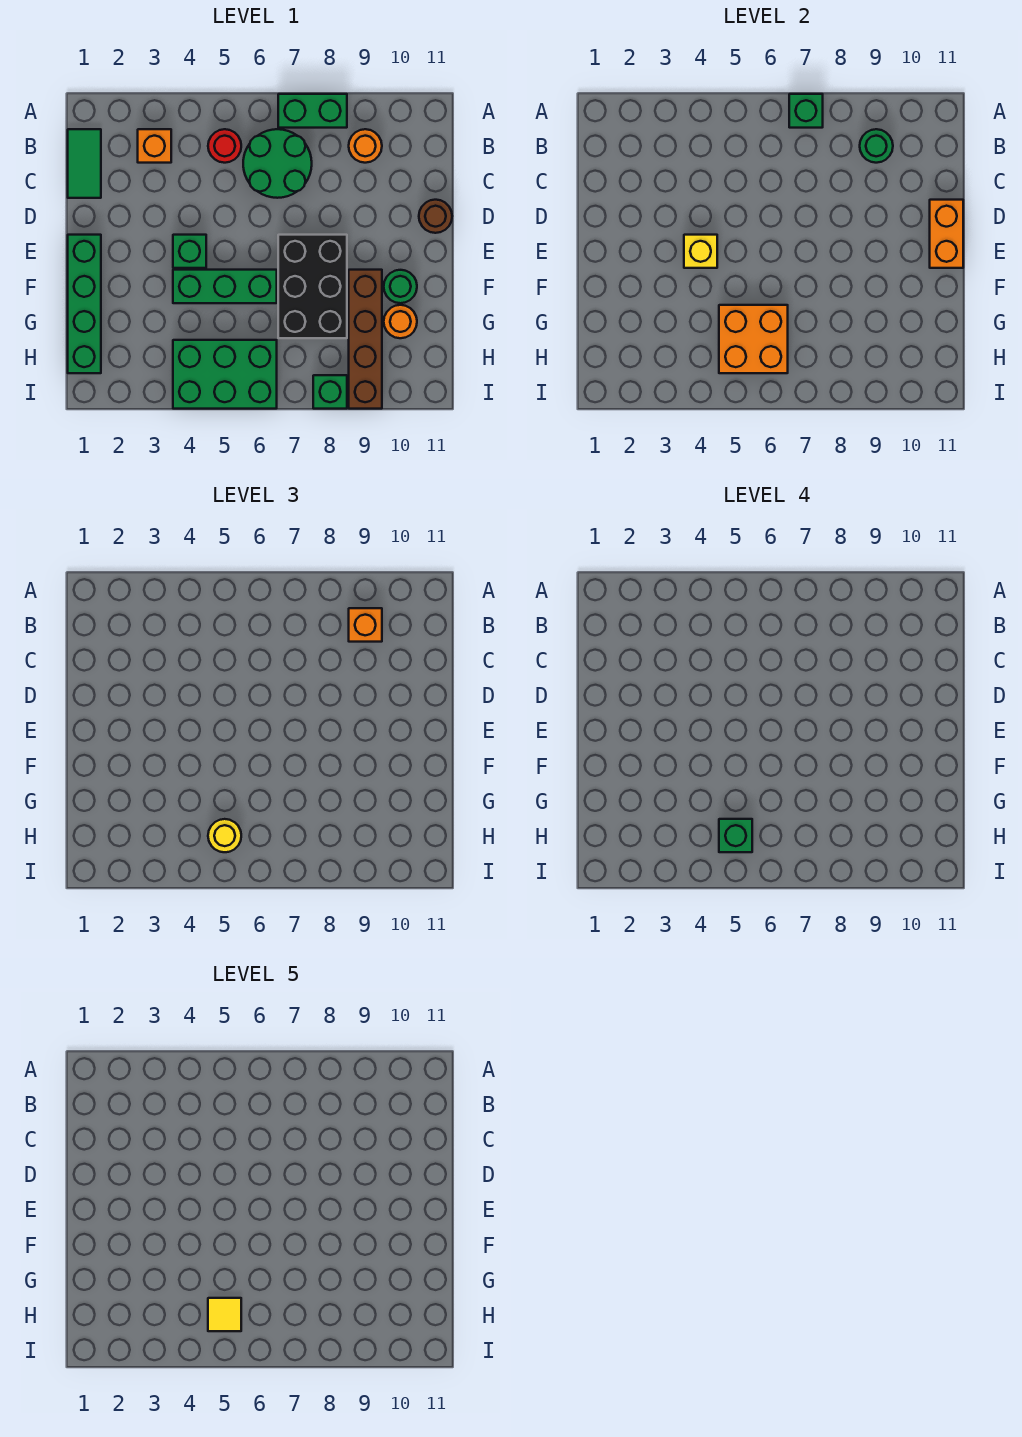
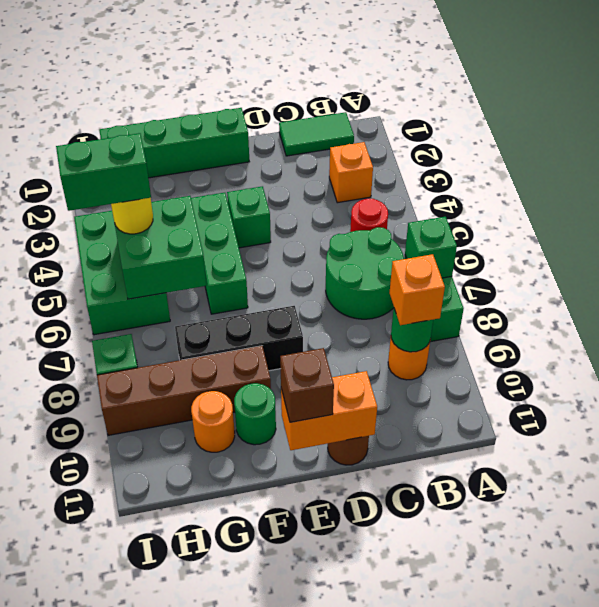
yellow brick E4 level 2 -> none
black brick E7:G8 level 1 -> black brick E8:G8 level 1
none -> brown brick E11 level 3
orange brick G5:H6 level 2 -> green brick G5:H6 level 2
green brick H5 level 4 -> green brick H5:I5 level 4
yellow tile H5 level 5 -> none

